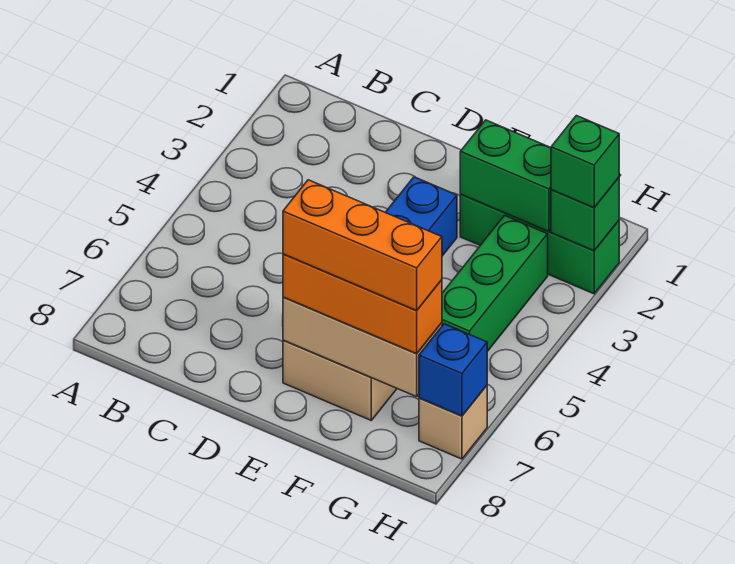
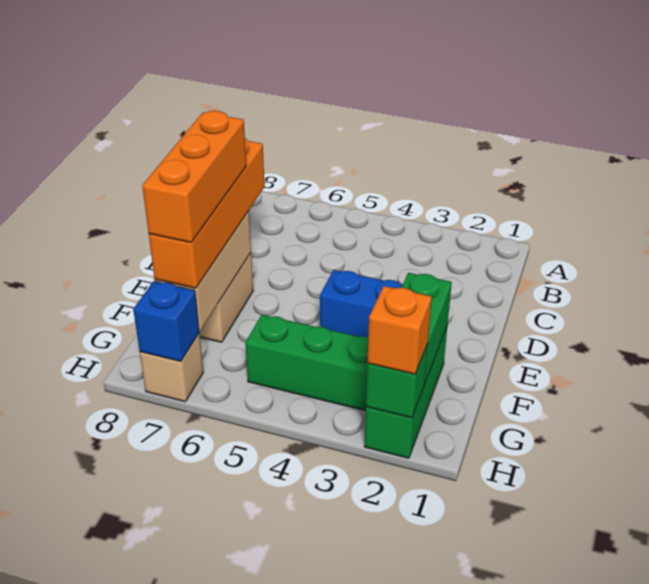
orange brick E7:G7 level 3 -> orange brick D7:G7 level 3
green brick H2 level 3 -> orange brick H2 level 3

